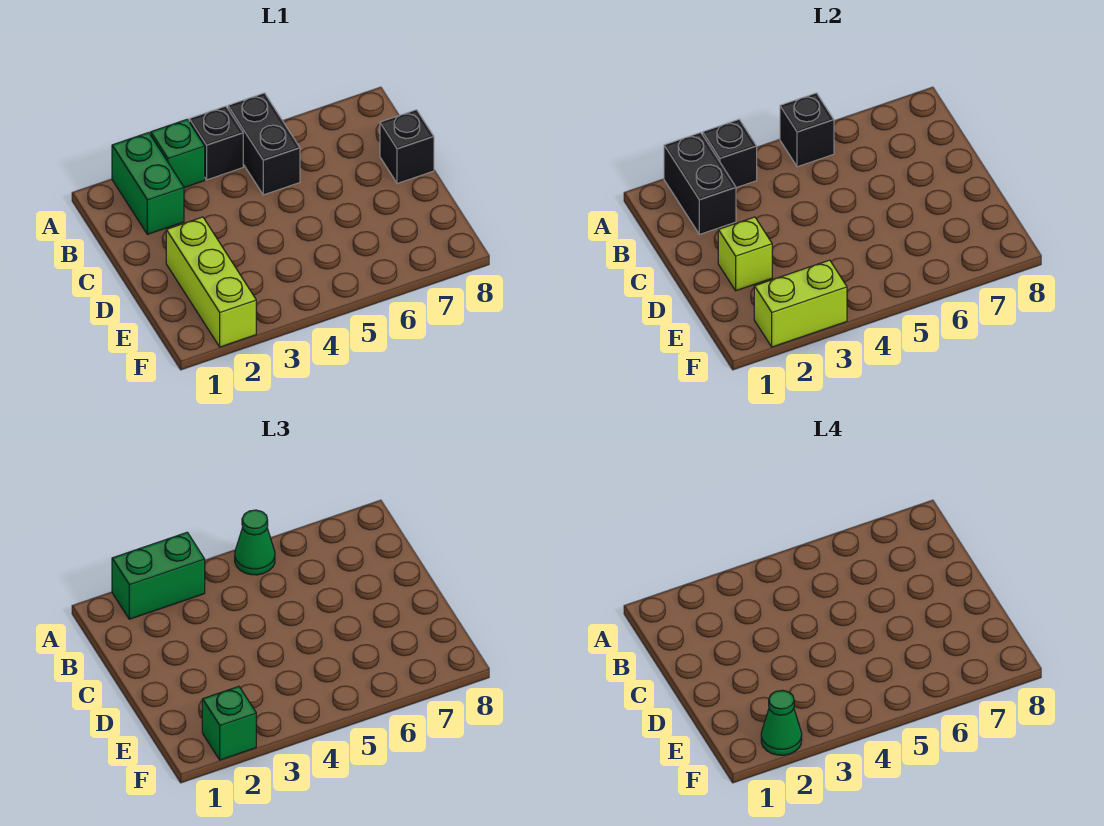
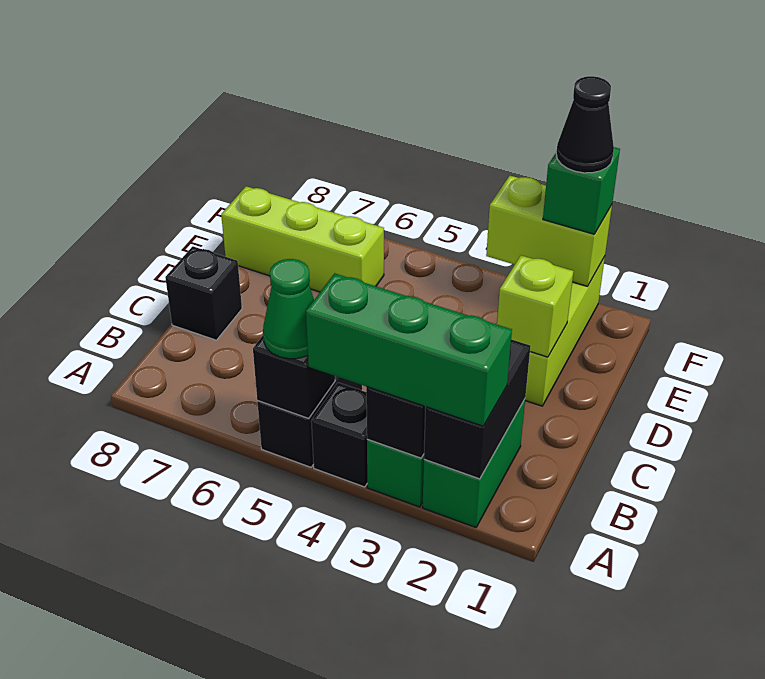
green brick A2:A3 level 3 -> green brick A2:A4 level 3
none -> lime brick E6:E8 level 1
green cone F2 level 4 -> black cone F2 level 4

